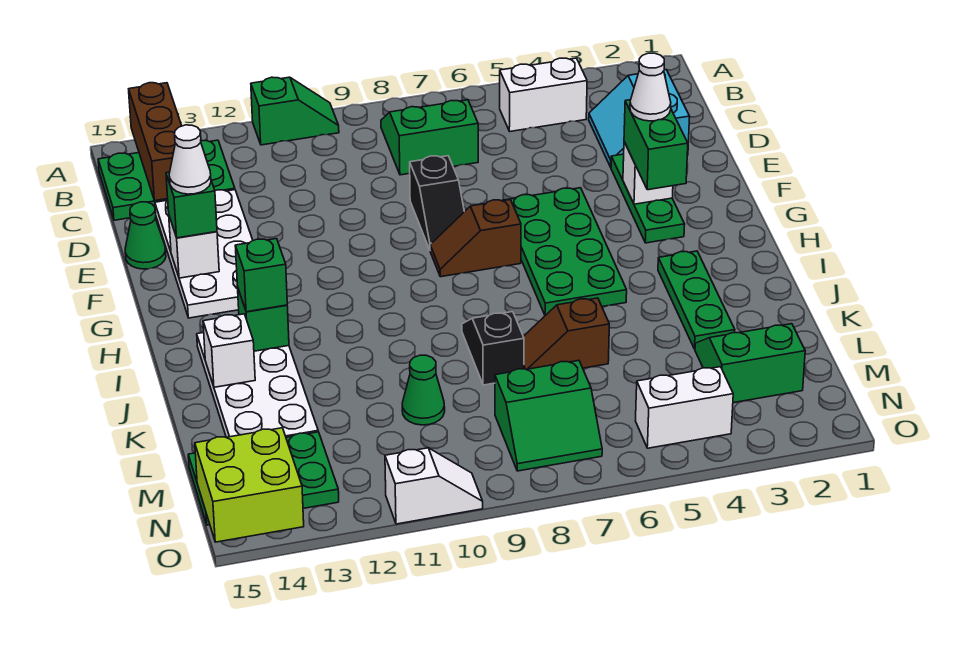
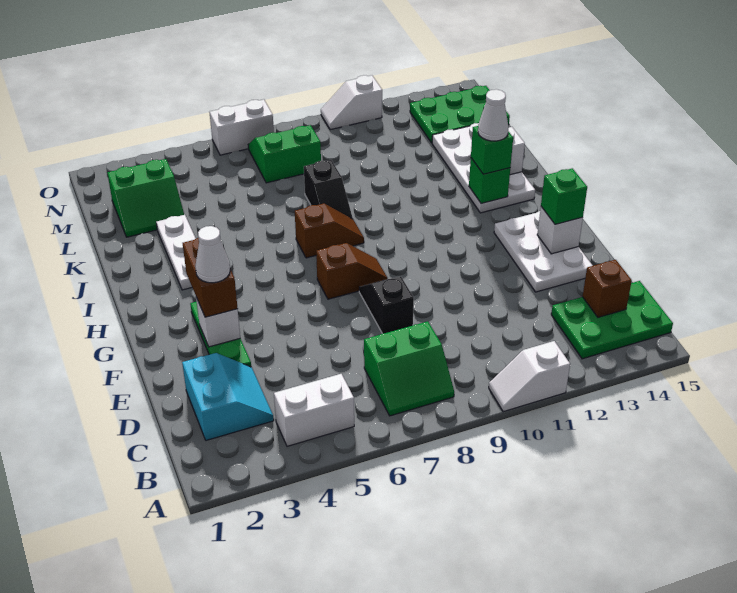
green slope A10:A11 level 1 top 11 -> white slope A10:A11 level 1 top 11
brown brick A14:C14 level 2 -> brown brick C14 level 2
white plate D13:G14 level 1 -> white plate E13:G14 level 1
green cone E15 level 1 -> none
green brick F3:G3 level 3 -> brown brick F3:G3 level 3
green plate F5:I6 level 1 -> none
white cone F14 level 4 -> white cone I13 level 4
green plate I3:K3 level 1 -> white plate I3:K3 level 1
brown slope K6:K7 level 1 top 6 -> brown slope I7:I8 level 1 top 7
green cone L10 level 1 -> none
white brick N4:N5 level 1 -> white brick O6:O7 level 1
lime brick N14:O15 level 2 -> none

